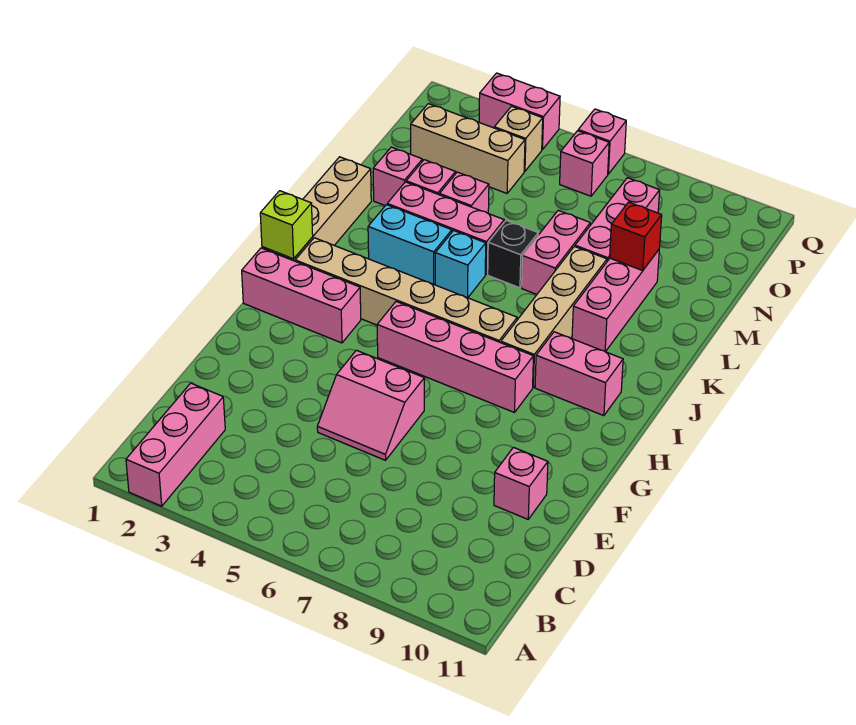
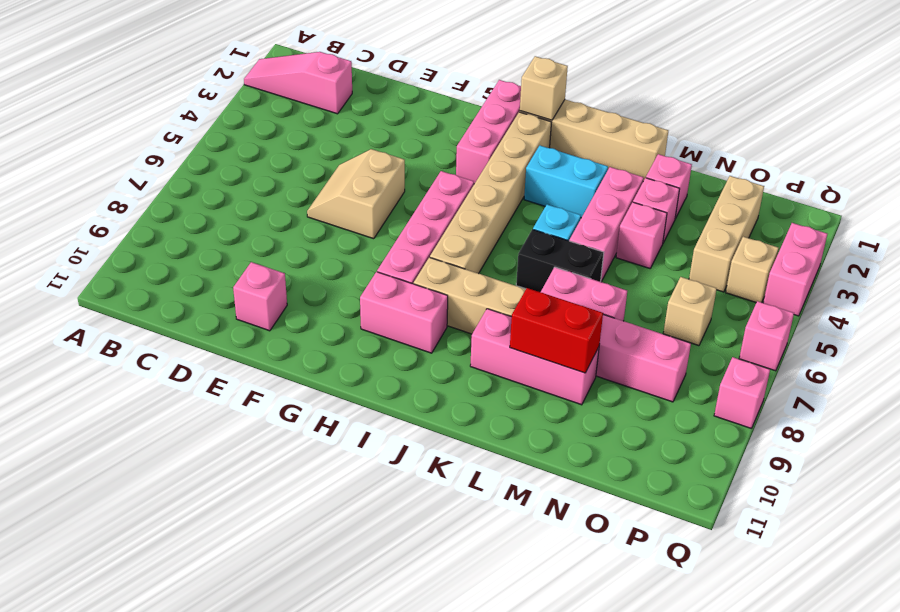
pink brick A2:C2 level 1 -> pink slope A2:C2 level 1 top C
pink slope E5:F6 level 1 top F -> tan slope E5:F6 level 1 top F
lime brick I1 level 2 -> tan brick I1 level 2
pink brick I9:I10 level 1 -> pink brick H9:I9 level 1
cyan brick K3:K4 level 1 -> cyan brick J3:K3 level 1
black brick L6 level 1 -> black brick K6:L6 level 1
red brick M9 level 2 -> red brick L9:M9 level 2
none -> tan brick O6 level 1
pink brick P6 level 1 -> pink brick Q8 level 1

